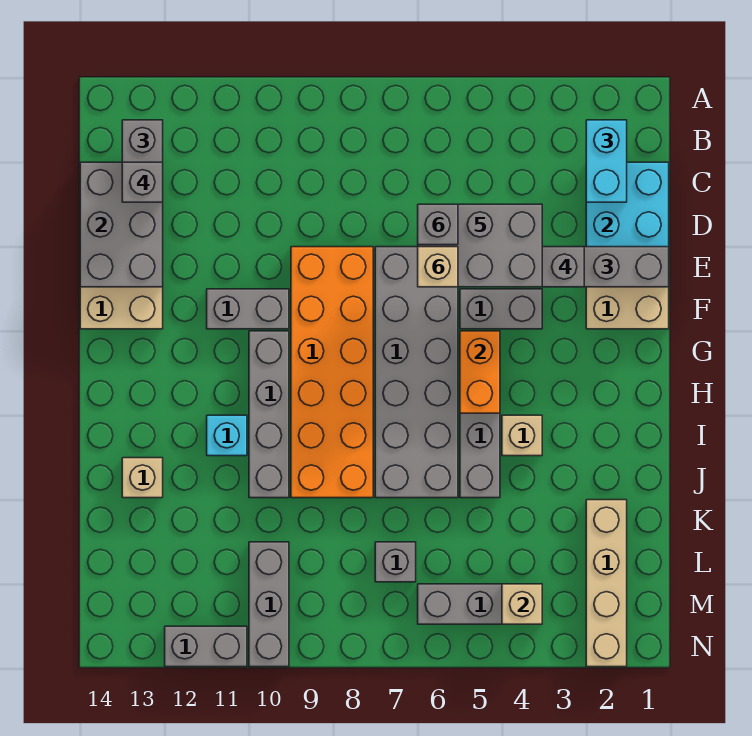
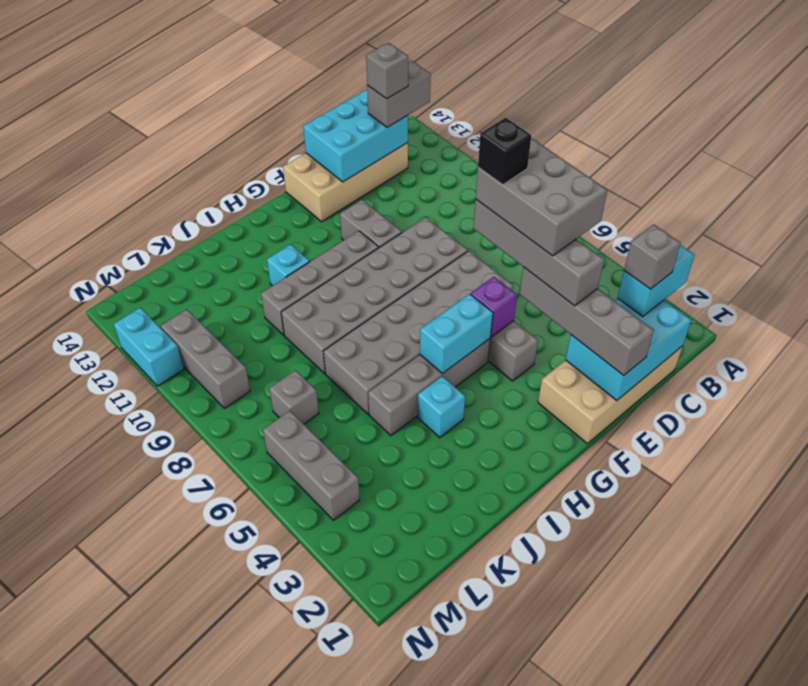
grey brick C13:E14 level 2 -> cyan brick C13:E14 level 2
grey brick D6 level 6 -> grey brick C2 level 4
tan brick E6 level 6 -> black brick E6 level 6
orange brick E8:J9 level 1 -> grey brick E8:J9 level 1
none -> purple brick F5 level 2
orange brick G5:H5 level 2 -> cyan brick G5:H5 level 2
tan brick I4 level 1 -> cyan brick I4 level 1
tan brick J13 level 1 -> none
tan brick K2:N2 level 1 -> none
grey brick L10:N10 level 1 -> grey brick M9:M11 level 1
tan brick M4 level 2 -> none
grey brick N11:N12 level 1 -> cyan brick N11:N12 level 1

